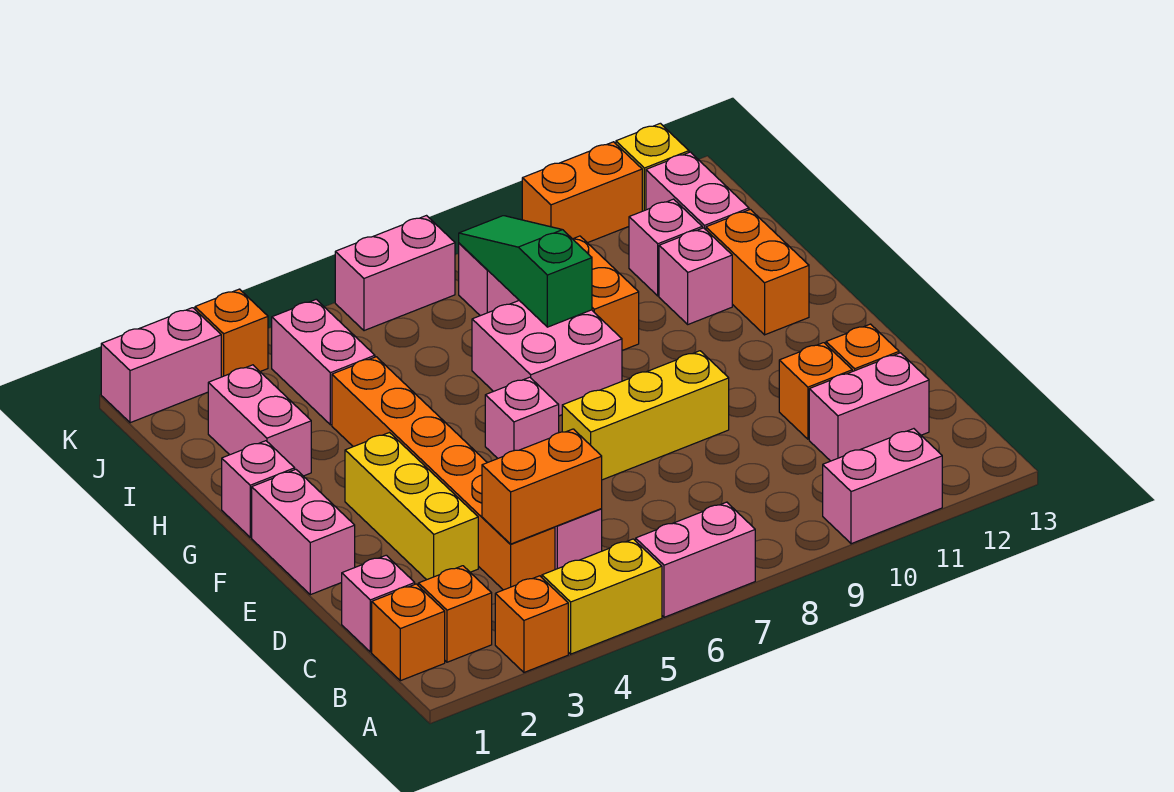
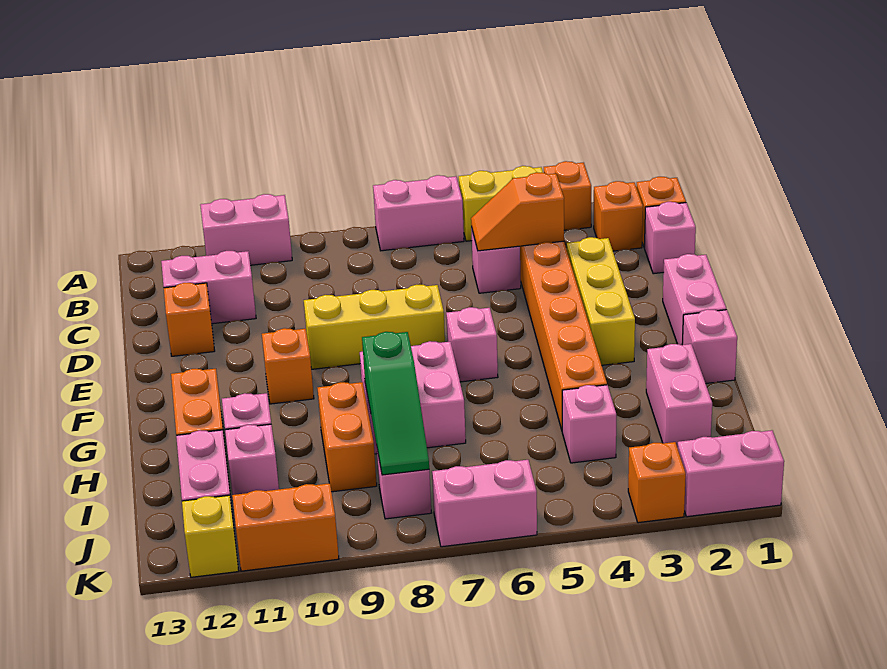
orange brick C4:C5 level 2 -> orange slope C4:C5 level 2 top 4
orange brick D11 level 1 -> orange brick F10 level 1
pink brick I4:J4 level 1 -> pink brick I4 level 1

